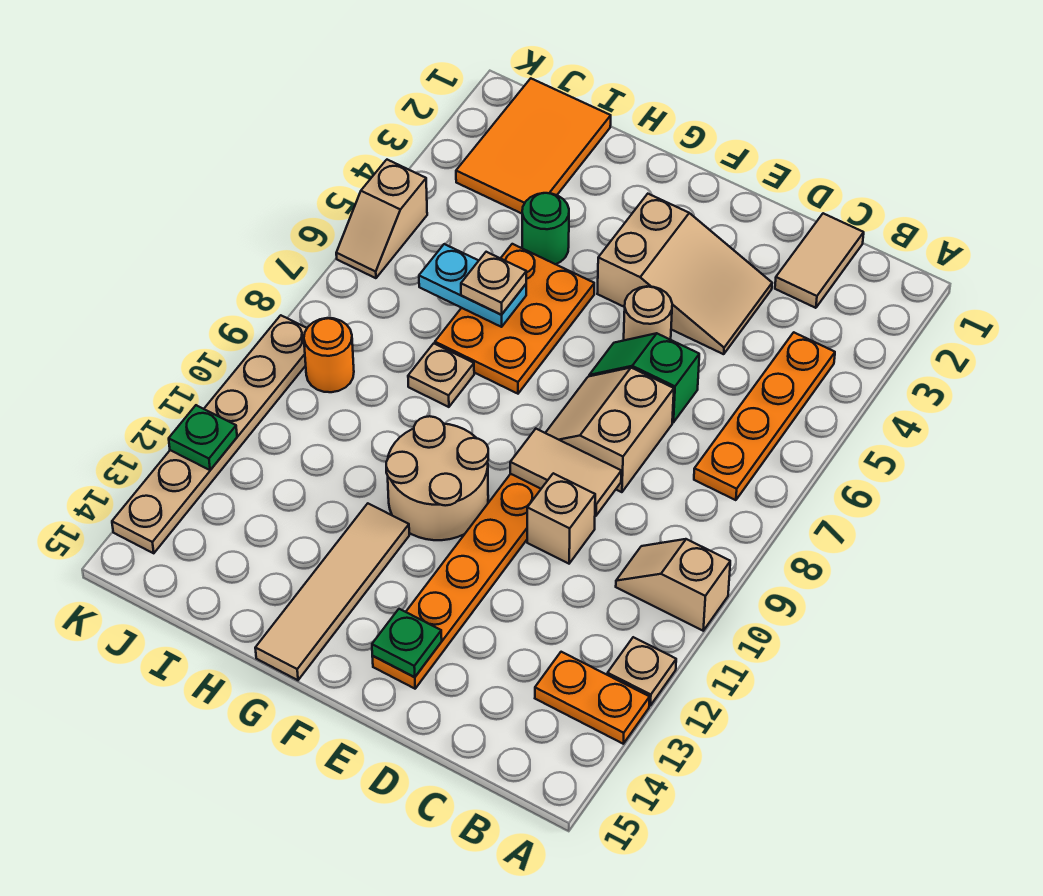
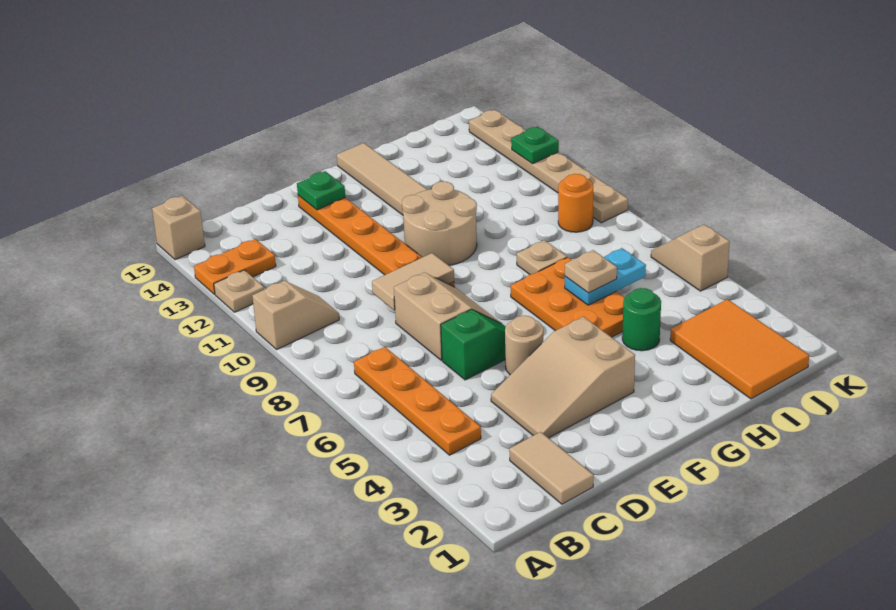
tan brick D10 level 1 -> tan brick A15 level 1

